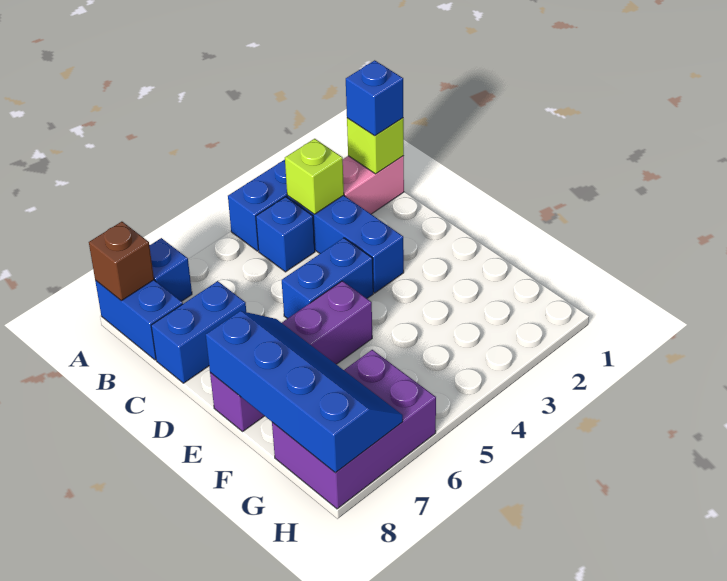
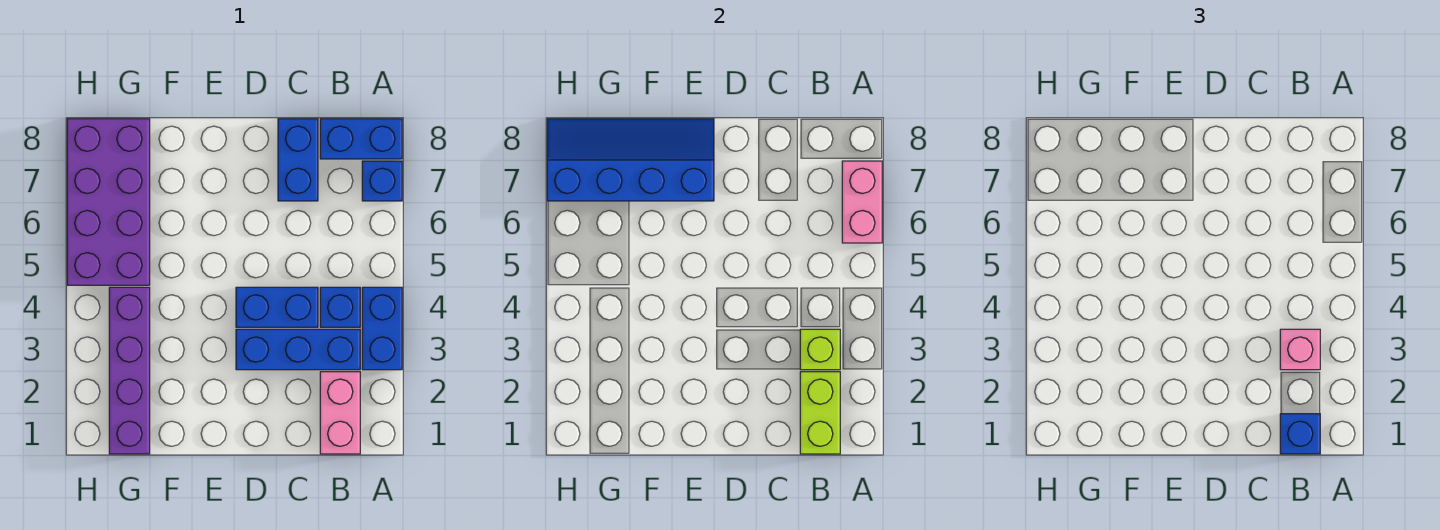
none -> pink brick A6:A7 level 2
brown brick A8 level 2 -> none
lime brick B1 level 2 -> lime brick B1:B2 level 2
none -> pink brick B3 level 3
blue brick D4:D5 level 1 -> blue brick C4:D4 level 1
purple brick E5:E8 level 1 -> purple brick G1:G4 level 1
blue slope E7:H8 level 2 top 8 -> blue slope E7:H8 level 2 top 7
purple brick G6:H8 level 1 -> purple brick G5:H8 level 1

